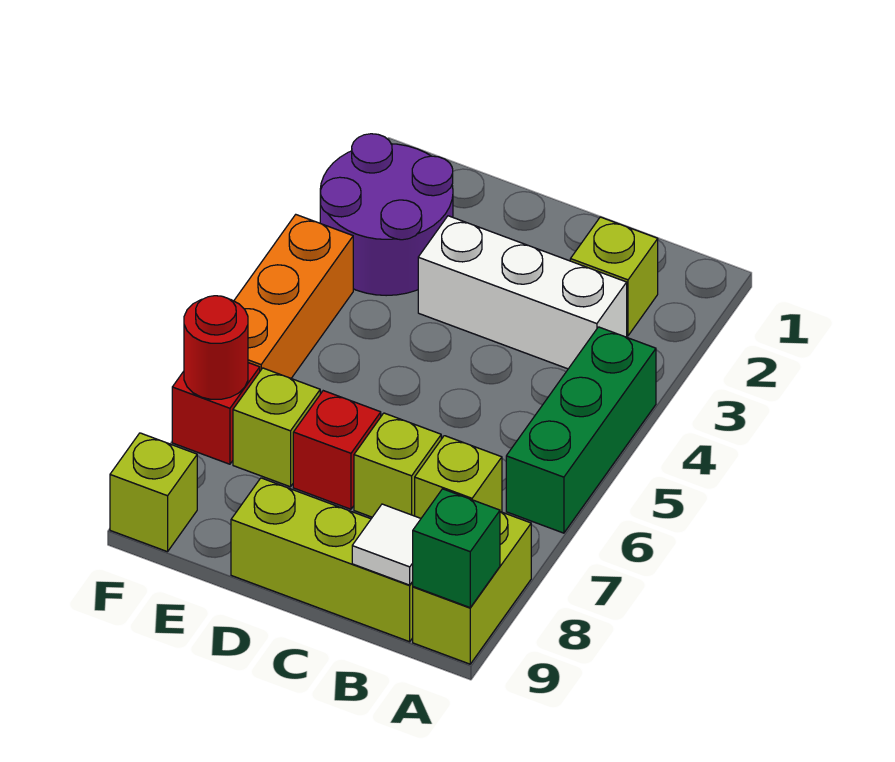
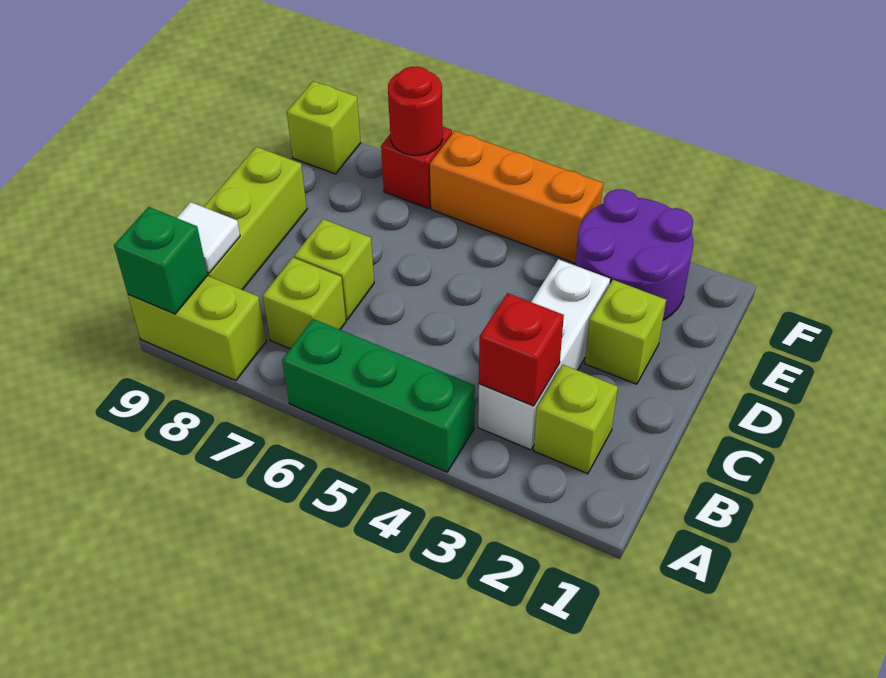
red brick D7 level 1 -> red brick B3 level 2
lime brick E7 level 1 -> lime brick D2 level 1

